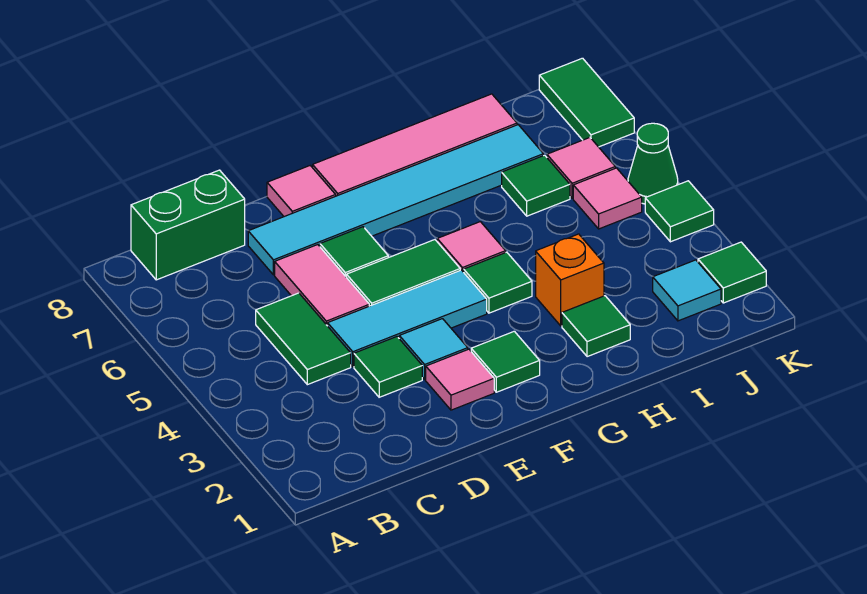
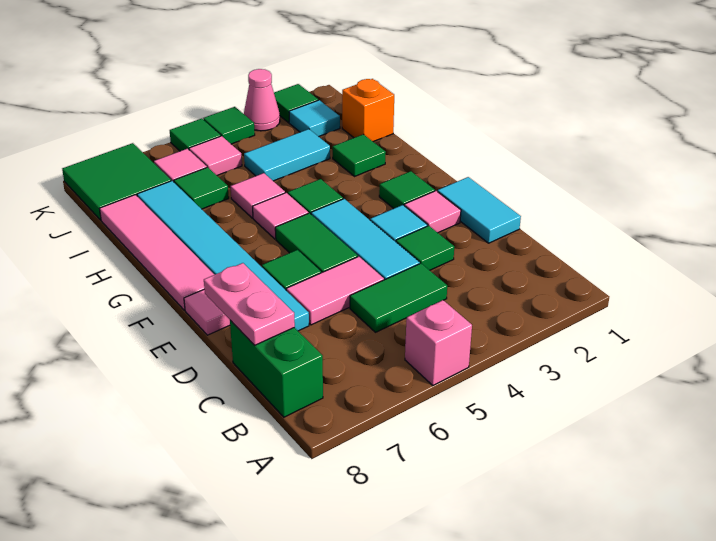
none -> pink brick A5 level 1
none -> pink plate C8:D8 level 2
none -> cyan tile D1:E1 level 1
orange brick H3 level 1 -> orange brick I1 level 1
none -> pink tile H5 level 1
none -> cyan tile I3:I4 level 1
none -> pink cone K3 level 1
green cone K5 level 1 -> green tile K5 level 1
green tile K7:K8 level 1 -> green tile J7:K8 level 1

